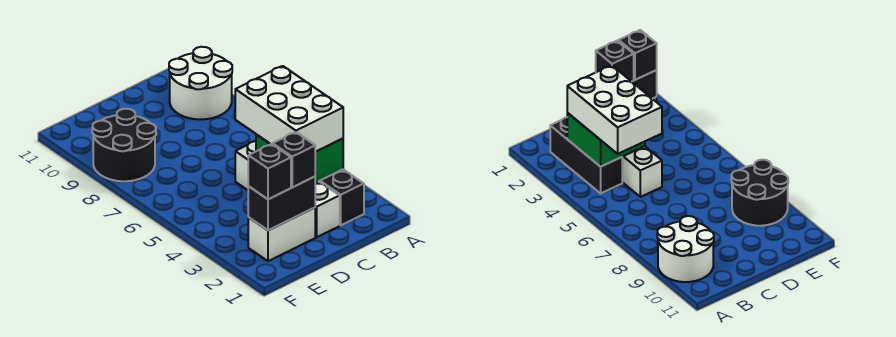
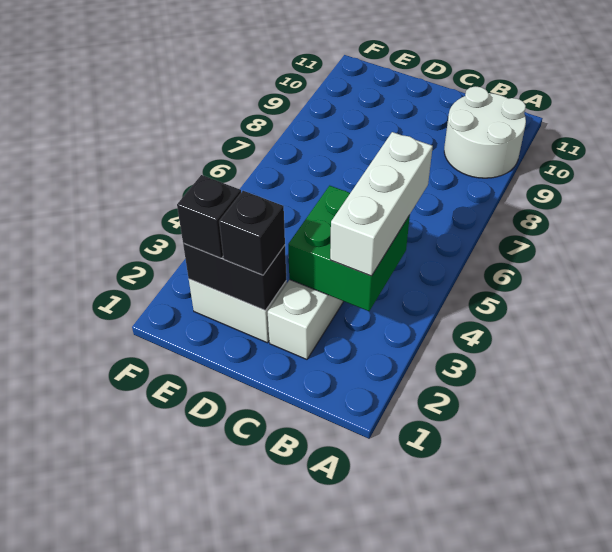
black brick B2:B4 level 1 -> none
white brick B3:C5 level 3 -> white brick B3:B5 level 3
black round brick E8:F9 level 1 -> none

